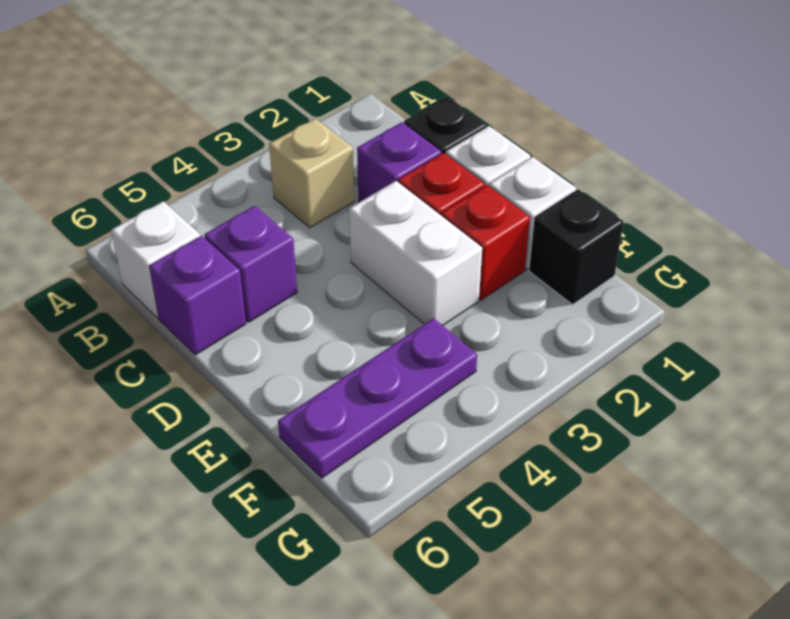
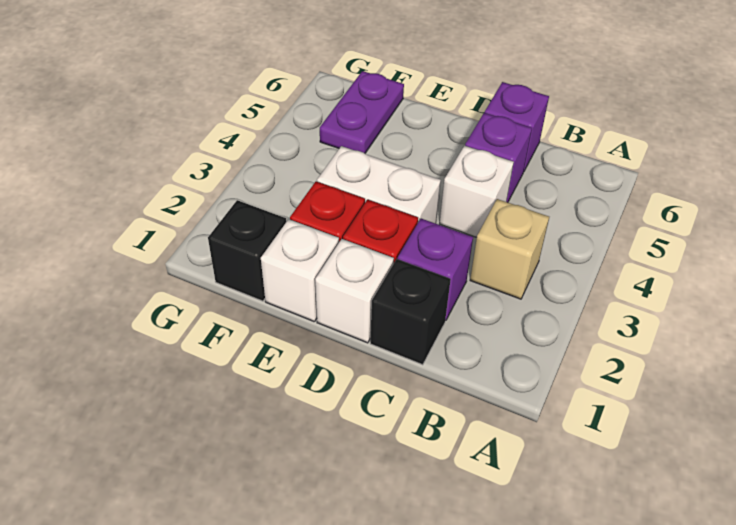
white brick B6 level 1 -> white brick C4 level 1
purple plate F4:F6 level 1 -> purple plate F5:F6 level 1

